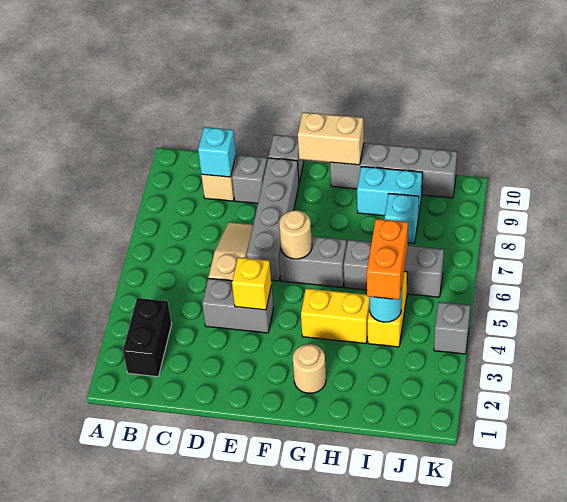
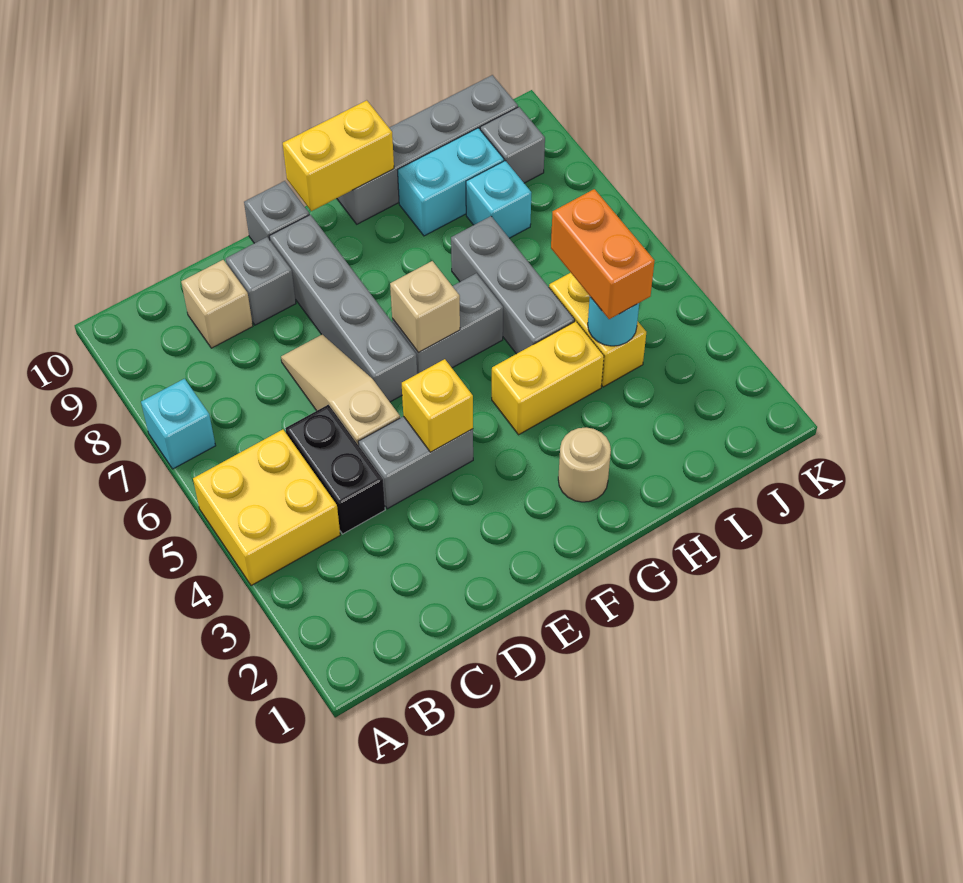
none -> yellow brick A4:B5 level 1
black brick B2:B3 level 1 -> black brick C4:C5 level 1
cyan brick C9 level 2 -> cyan brick A7 level 1
tan round brick F6 level 2 -> tan brick F6 level 2
tan brick F10:G10 level 2 -> yellow brick F10:G10 level 2
grey brick H6:J6 level 1 -> grey brick H5:H7 level 1
grey brick K4 level 1 -> grey brick J9 level 1

